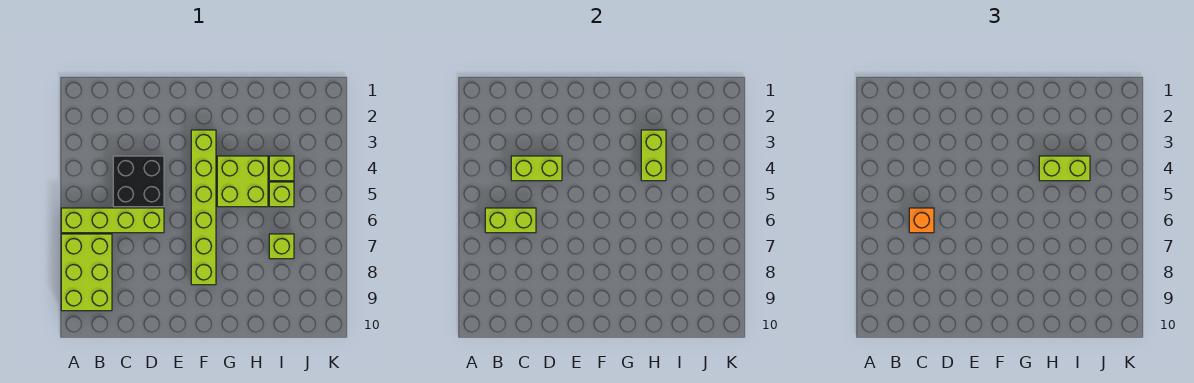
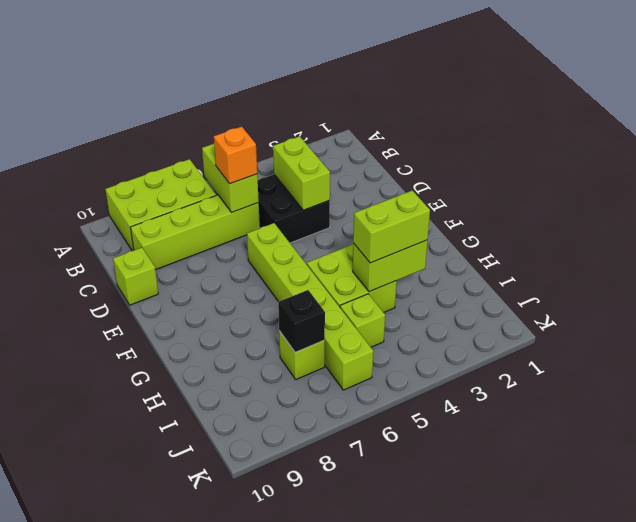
lime brick A6:D6 level 1 -> lime brick C6:C9 level 1
lime brick F3:F8 level 1 -> lime brick E6:J6 level 1
lime brick H4:I4 level 3 -> lime brick H3:H4 level 3
lime brick I4 level 1 -> lime brick D10 level 1
none -> black brick I7 level 2

